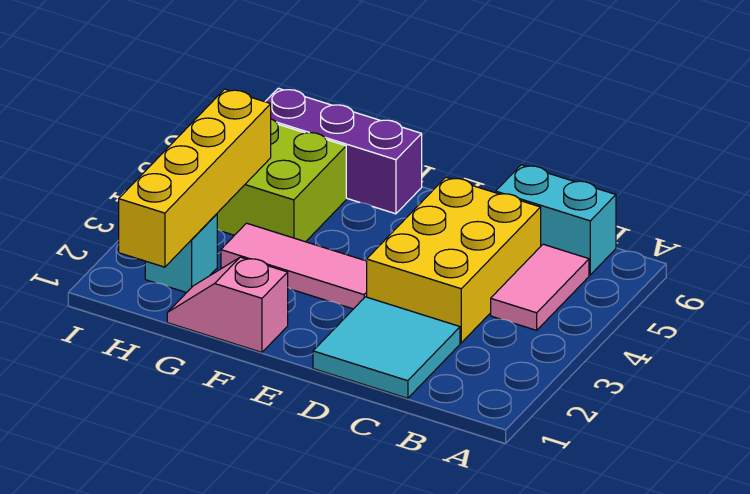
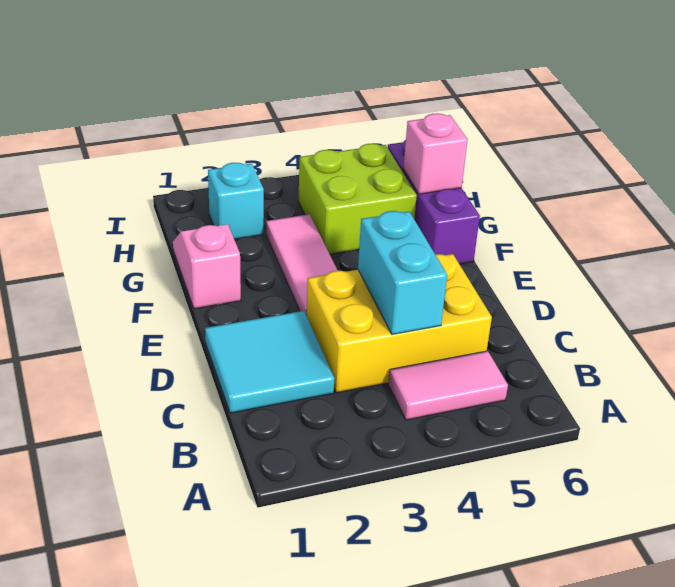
cyan brick B6:C6 level 1 -> cyan brick C4:D4 level 2
none -> pink brick G6 level 2
yellow brick H1:H4 level 2 -> none

